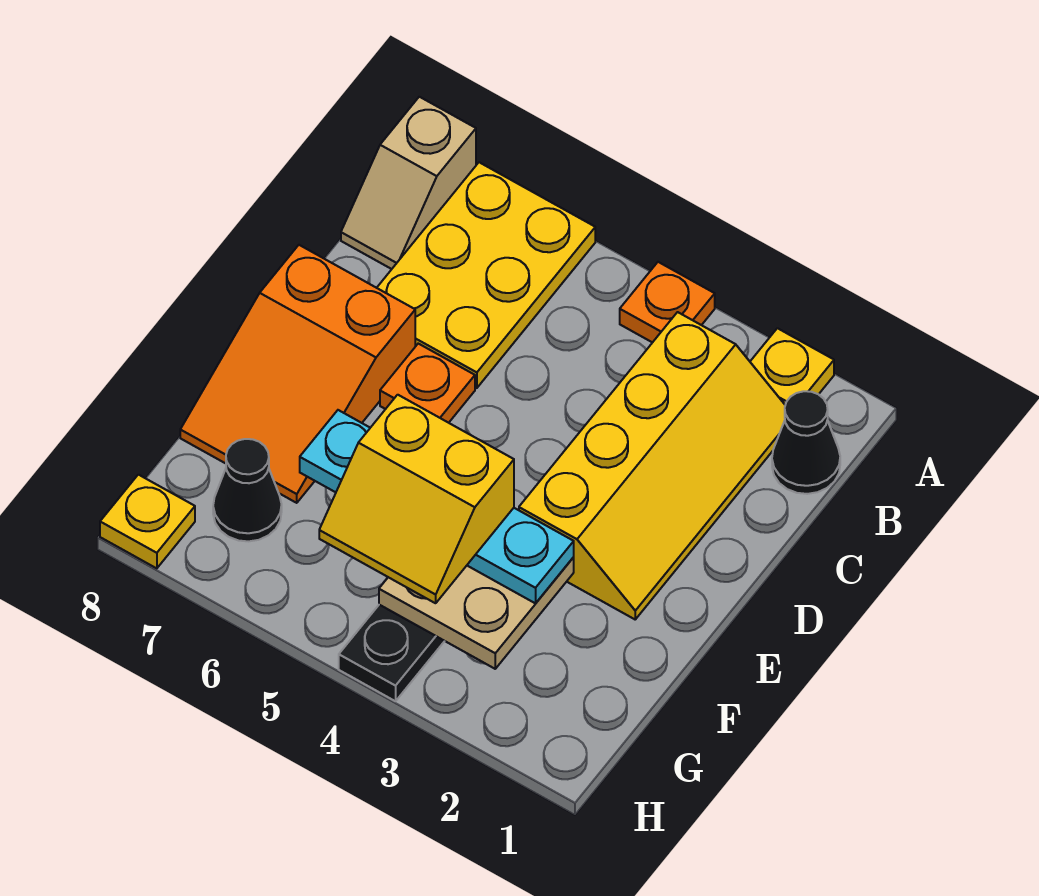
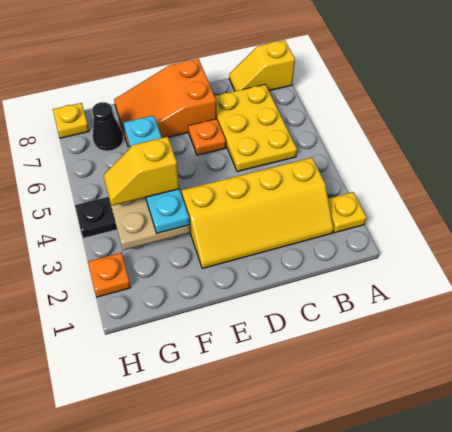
orange plate A4 level 1 -> orange plate H2 level 1
yellow plate A6:C7 level 1 -> yellow plate B5:C7 level 1
tan slope A8:B8 level 1 top A -> yellow slope A8:B8 level 1 top A
black cone B1 level 1 -> none
yellow slope F4:G5 level 4 top F -> yellow slope F4:G4 level 4 top F

